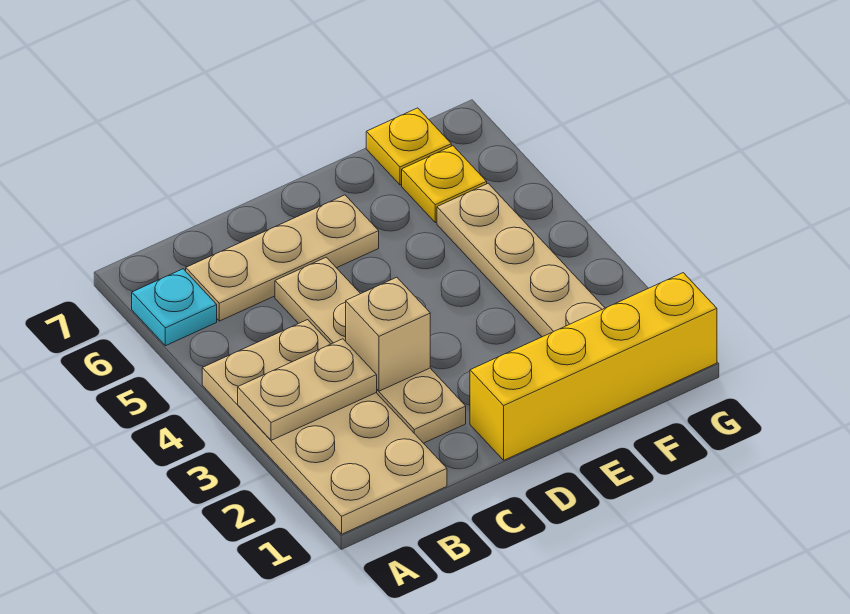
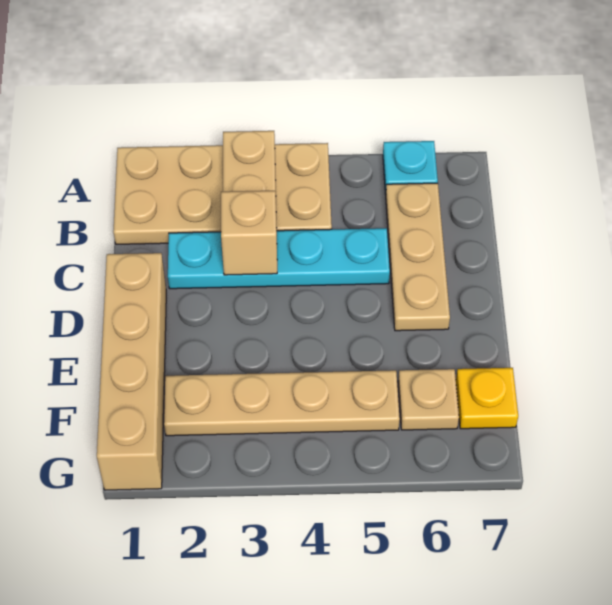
tan plate C2:C5 level 1 -> cyan plate C2:C5 level 1
yellow brick D1:G1 level 1 -> tan brick D1:G1 level 1
yellow plate F6 level 1 -> tan plate F6 level 1

